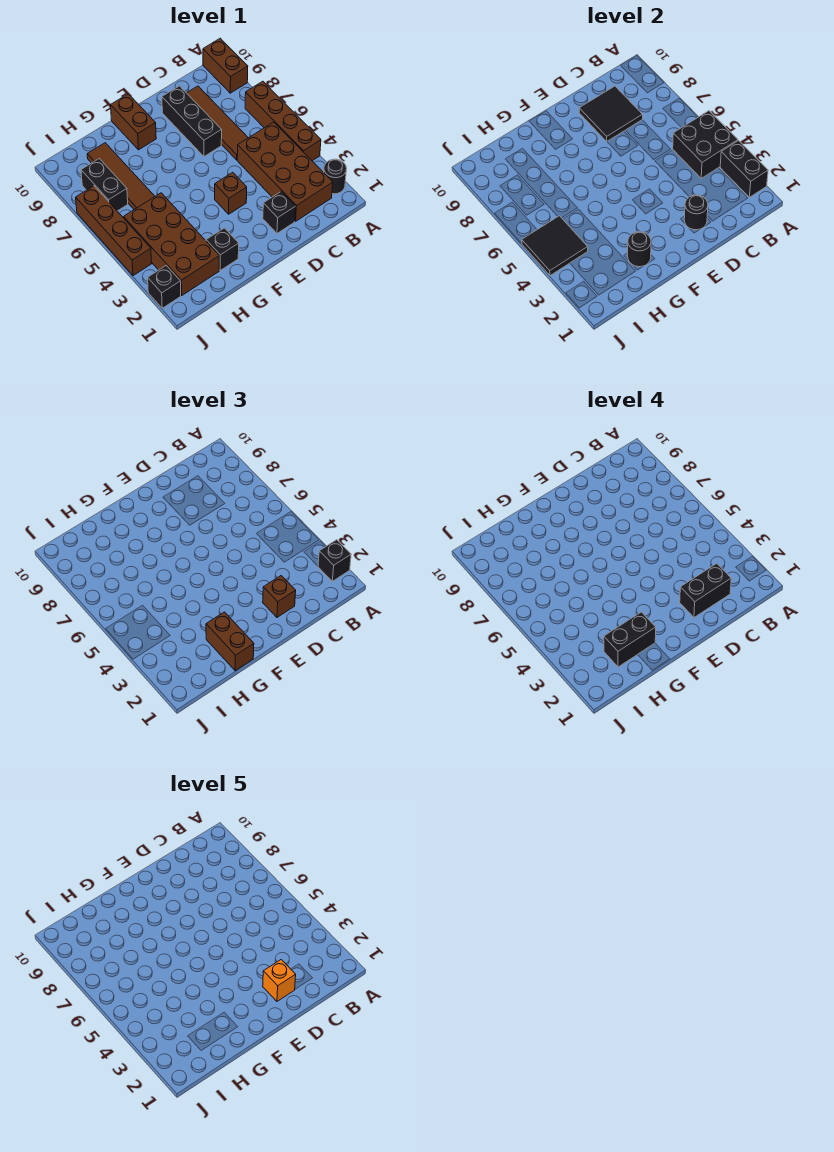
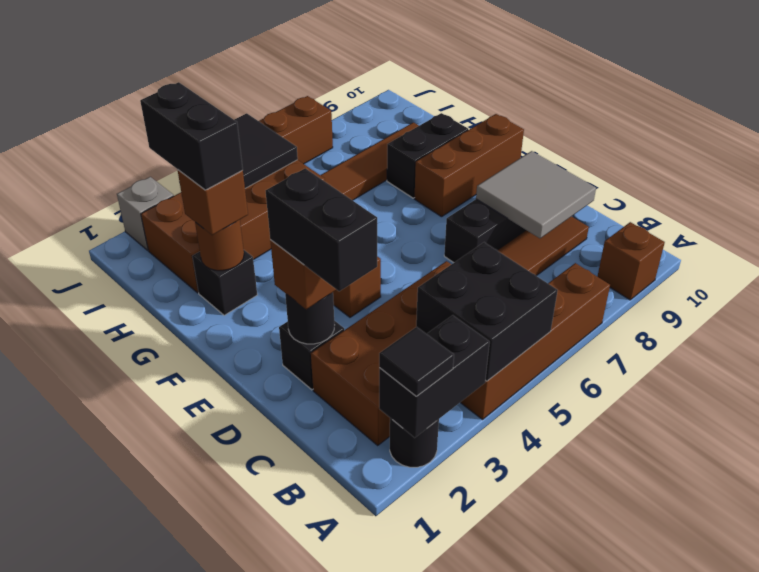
black brick A2 level 3 -> black tile A2 level 3
brown brick A9:A10 level 1 -> brown brick A9 level 1
black tile C8:D9 level 2 -> grey tile C8:D9 level 2
orange brick D2 level 5 -> none
brown brick F9:F10 level 1 -> brown brick F8:F10 level 1
brown brick G1:G2 level 3 -> brown brick G2 level 3
black round brick G2 level 2 -> brown round brick G2 level 2
black brick I7:I8 level 1 -> black brick G8:G9 level 1
black brick J2 level 1 -> grey brick J2 level 1

